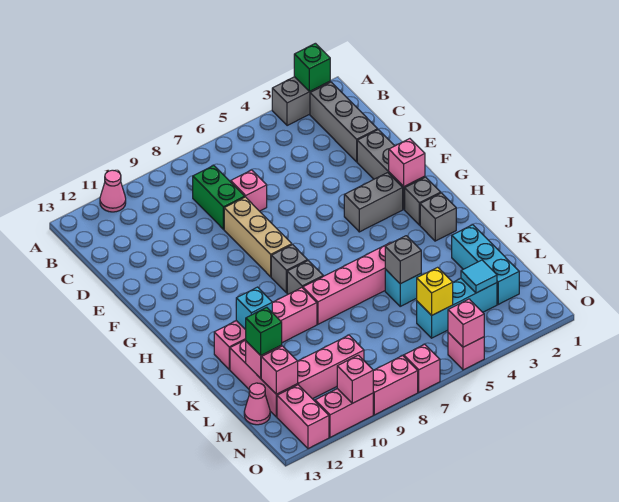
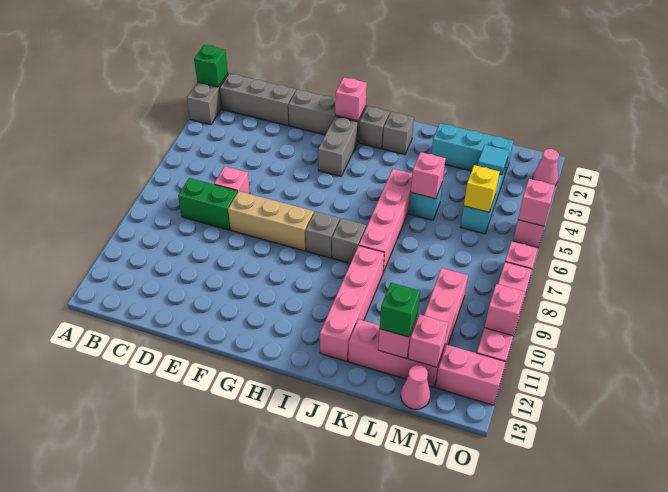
pink cone A11 level 1 -> pink cone O2 level 1
cyan brick J11 level 2 -> none
grey brick K5 level 2 -> pink brick K5 level 2

